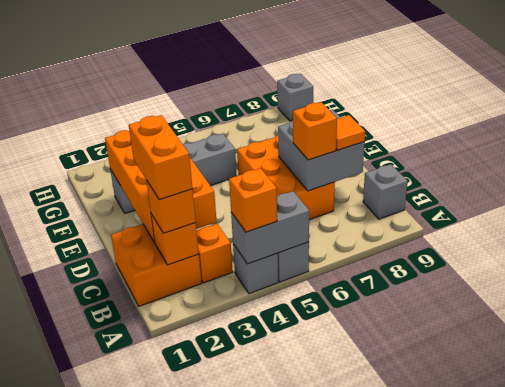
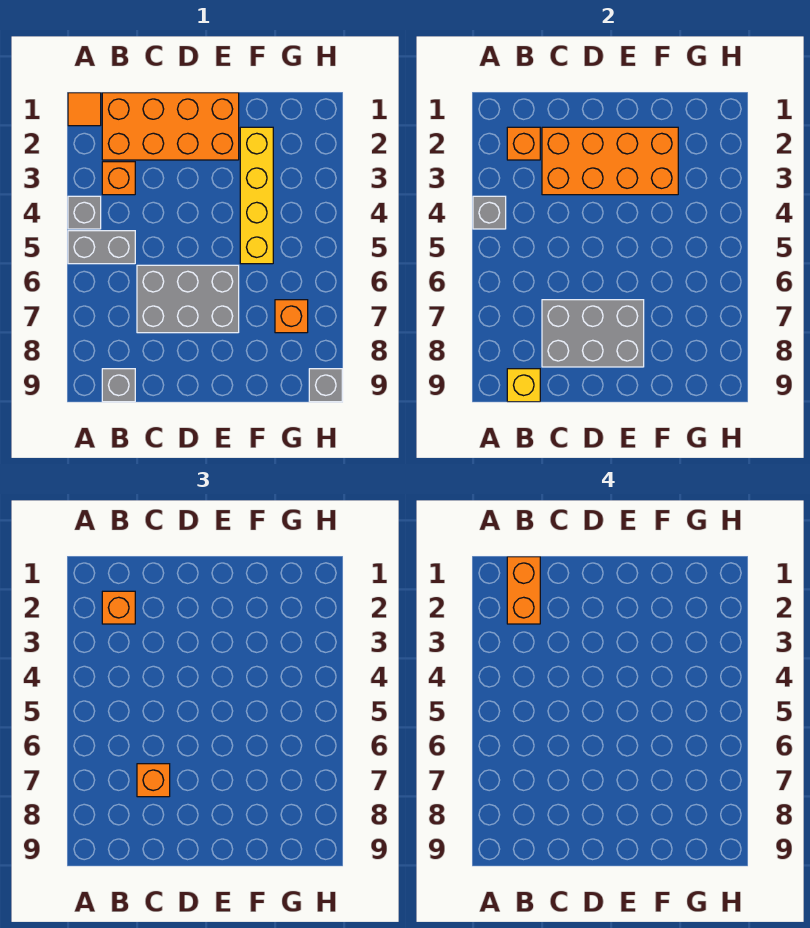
grey brick A4:A5 level 2 -> grey brick A4 level 2
orange brick A4 level 3 -> orange brick G7 level 1
orange brick B1:C2 level 1 -> orange brick B1:E2 level 1
orange brick B2:C2 level 4 -> orange brick B1:B2 level 4
none -> yellow brick B9 level 2
orange brick C6:E7 level 1 -> grey brick C6:E7 level 1
grey brick C7:D8 level 2 -> grey brick C7:E8 level 2
orange tile C8 level 3 -> orange tile A1 level 1
grey brick F2:F5 level 1 -> yellow brick F2:F5 level 1

